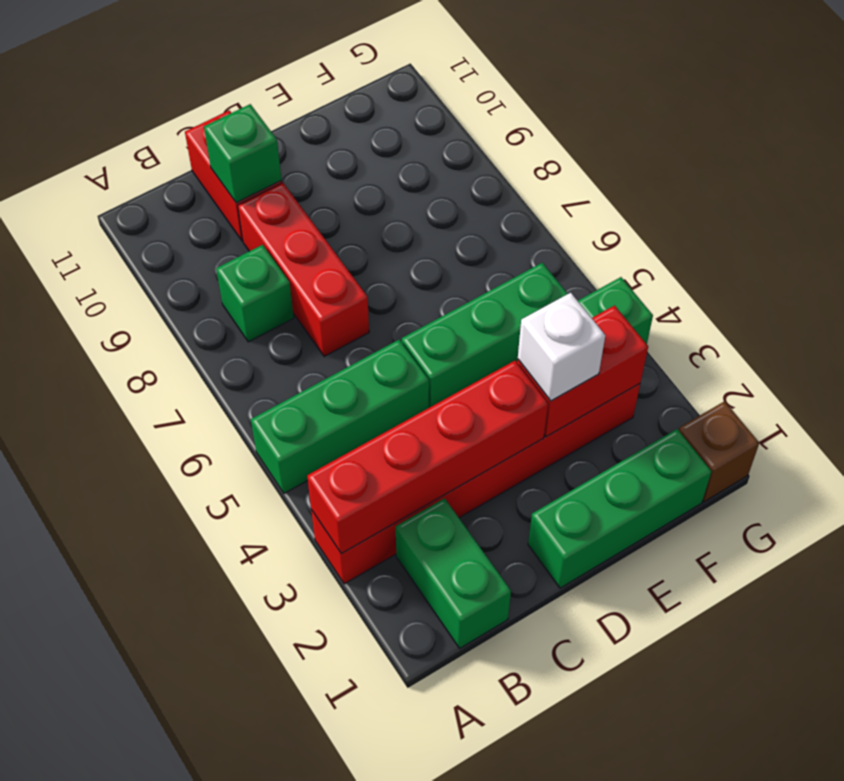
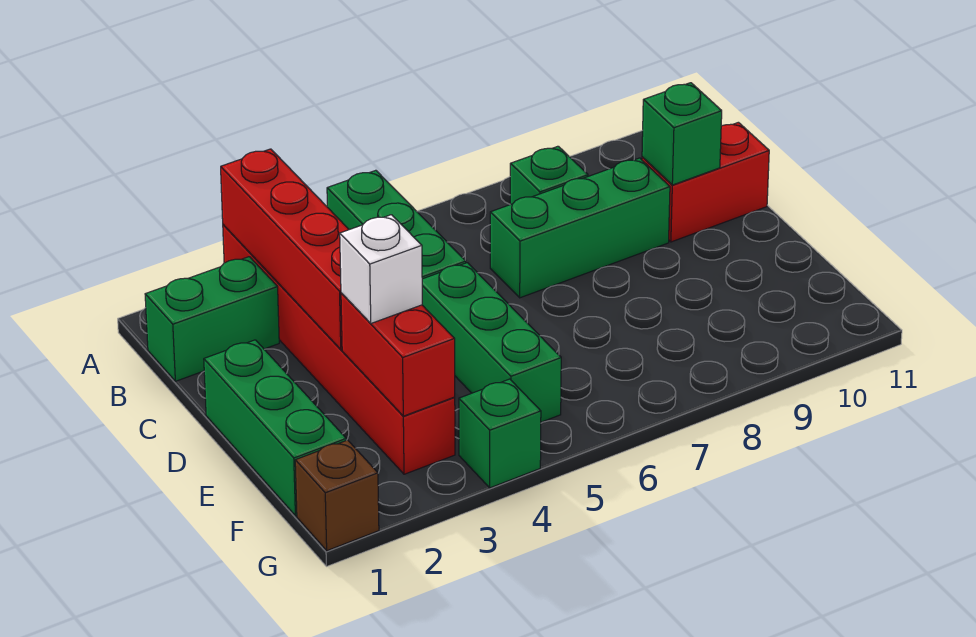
red brick C7:C9 level 1 -> green brick C7:C9 level 1

